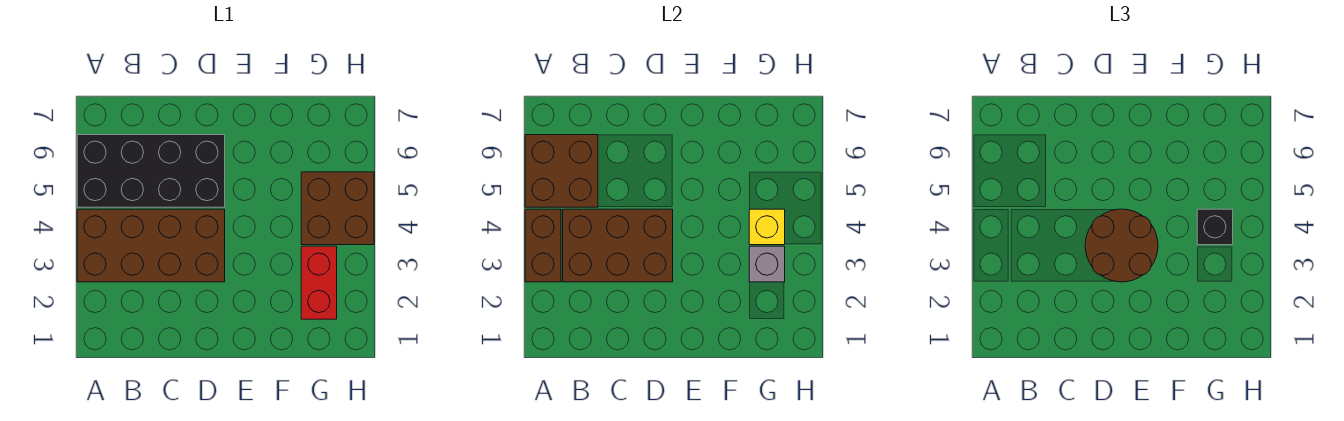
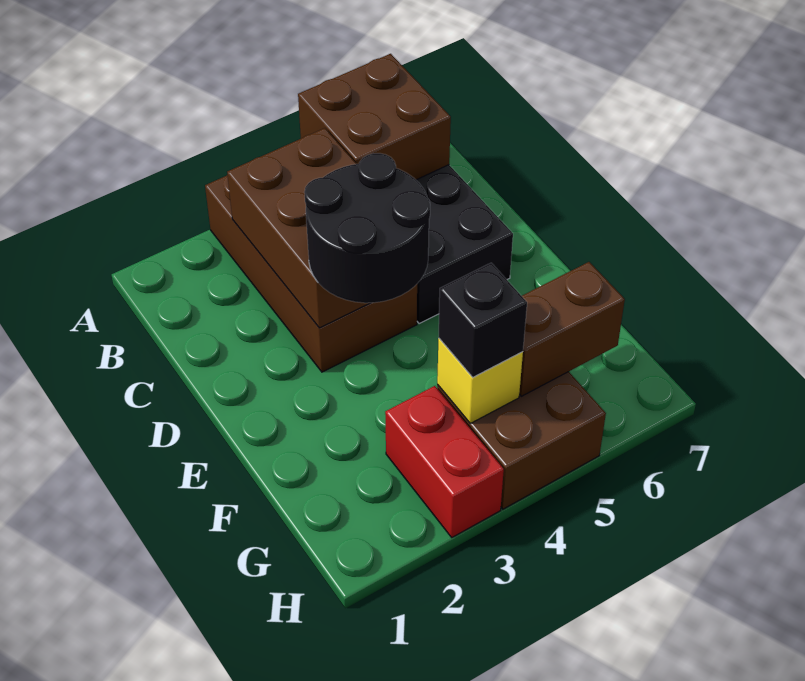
brown brick A3:A4 level 2 -> brown brick G5:G6 level 2
brown round brick D3:E4 level 3 -> black round brick D3:E4 level 3
red brick G2:G3 level 1 -> red brick G3:H3 level 1
grey brick G3 level 2 -> none

